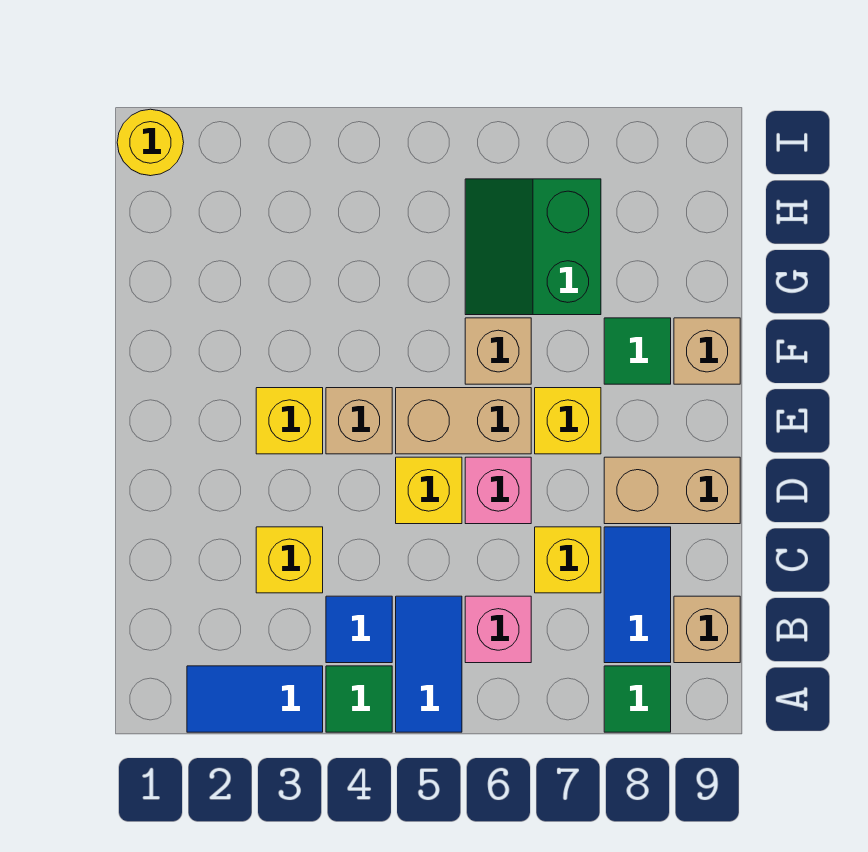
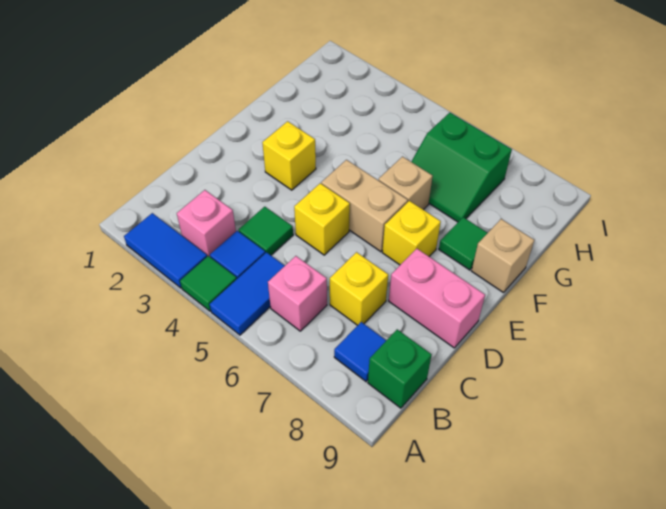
green tile A8 level 1 -> green tile C4 level 1
blue tile B8:C8 level 1 -> blue tile B8 level 1
tan brick B9 level 1 -> green brick B9 level 1
yellow brick C3 level 1 -> none
pink brick D6 level 1 -> pink brick B3 level 1
tan brick D8:D9 level 1 -> pink brick D8:D9 level 1
tan brick E4 level 1 -> none
green slope G6:H7 level 1 top 7 -> green slope G6:H7 level 1 top H
yellow round brick I1 level 1 -> none

